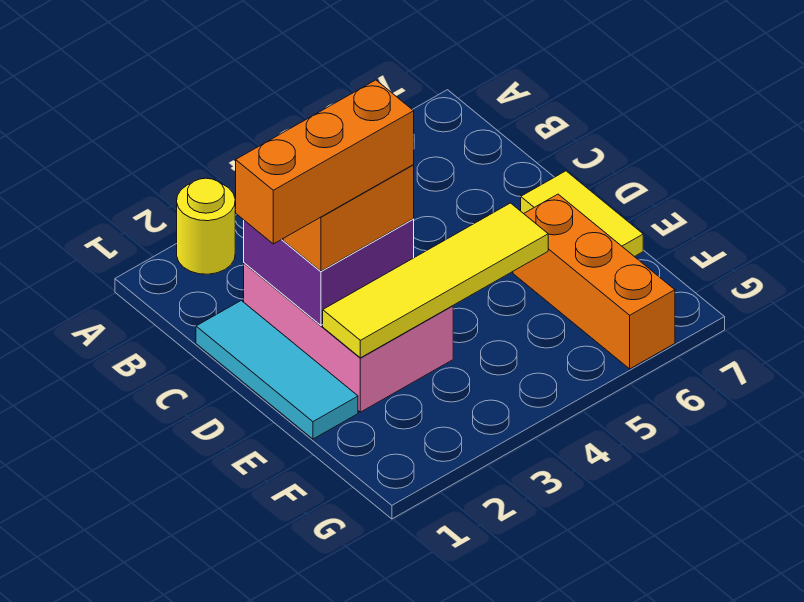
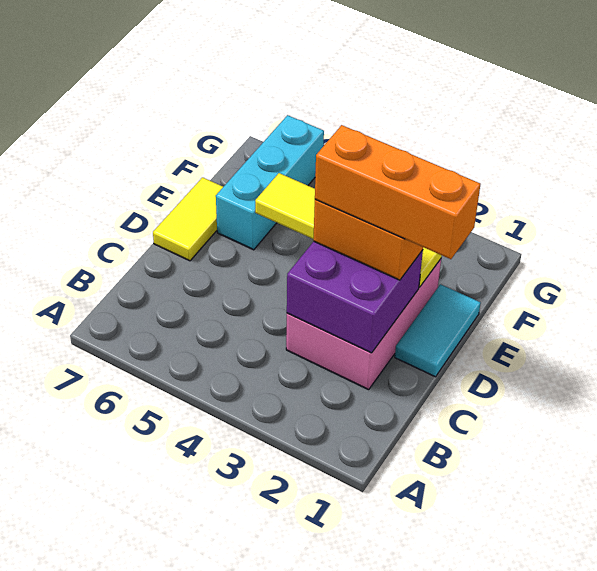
yellow round brick A2 level 1 -> none
cyan tile C1:E1 level 1 -> cyan tile D1:E1 level 1
orange brick E6:G6 level 1 -> cyan brick E6:G6 level 1

